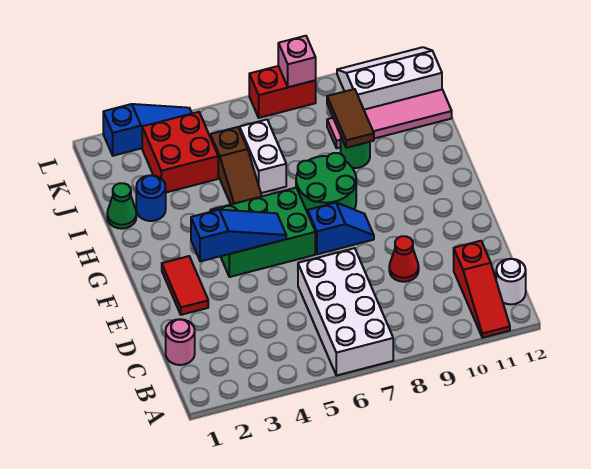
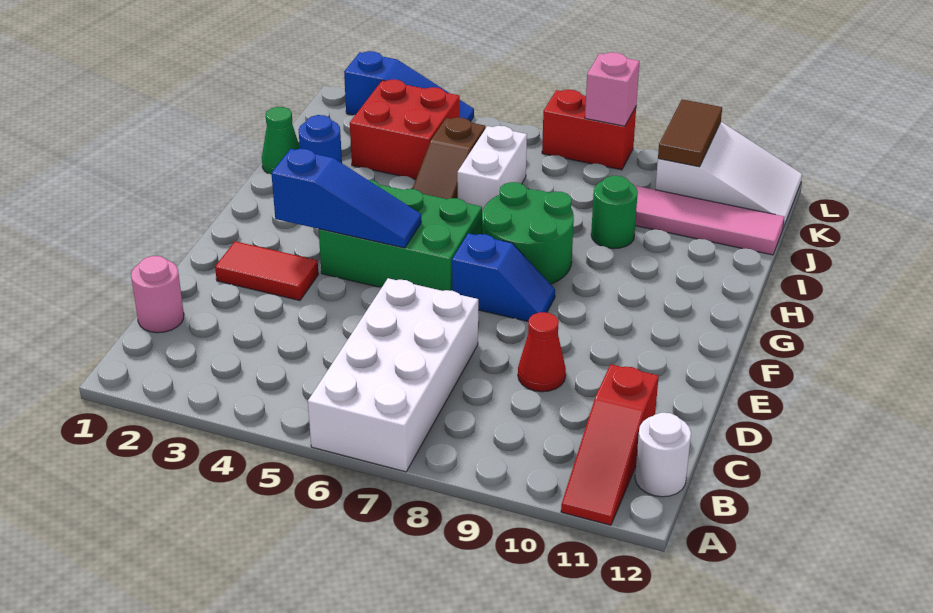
red tile E2:F2 level 1 -> red tile E2:E3 level 1
brown tile I9:J9 level 2 -> brown tile K10:L10 level 2
white slope K10:L12 level 1 top K -> white slope K10:L12 level 1 top 10

